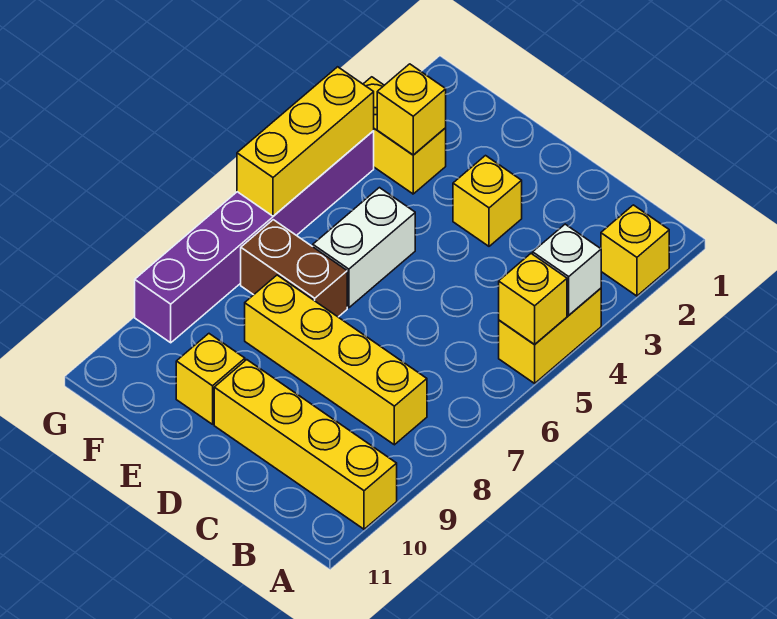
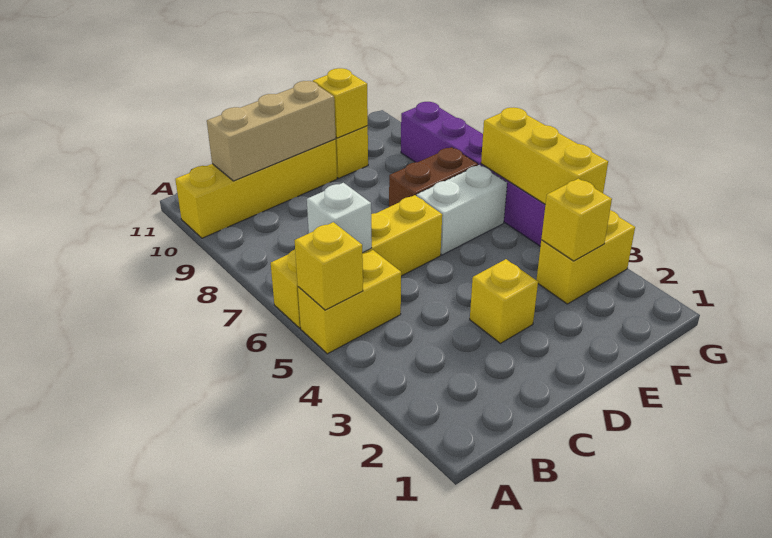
yellow brick A2 level 1 -> yellow brick E10 level 2
yellow brick A4:A5 level 1 -> yellow brick A5:B5 level 1
white brick A4 level 2 -> white brick B6 level 2
yellow brick B8:E8 level 1 -> yellow brick A6:D6 level 1
none -> tan brick B10:D10 level 2
white brick E5:E6 level 1 -> white brick E6:F6 level 1

